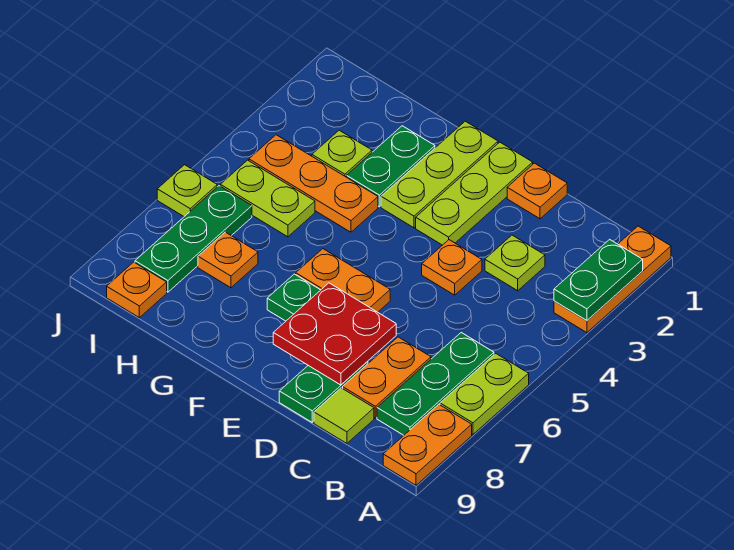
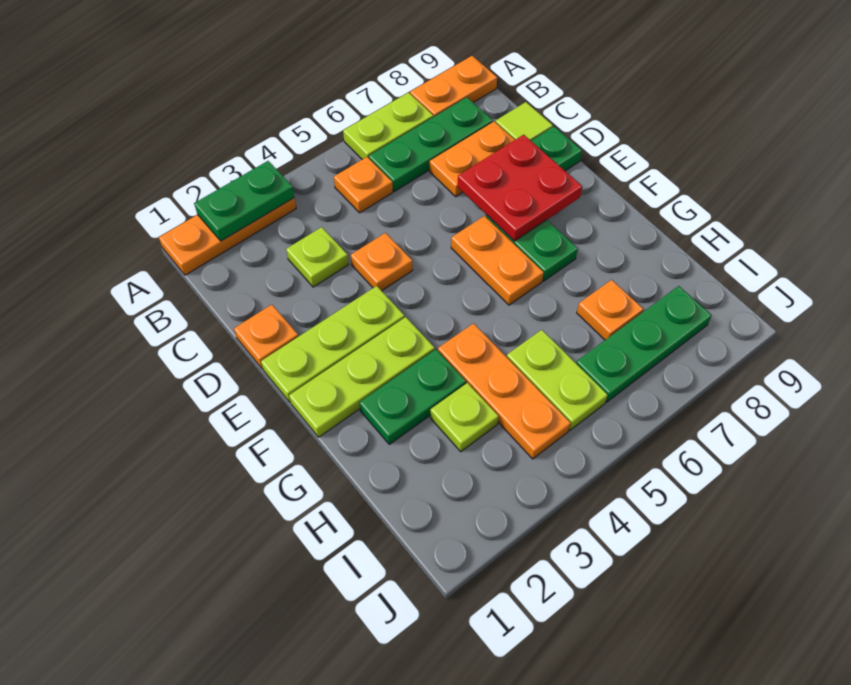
orange plate I9 level 1 -> orange plate B5 level 1
lime plate J6 level 1 -> none

